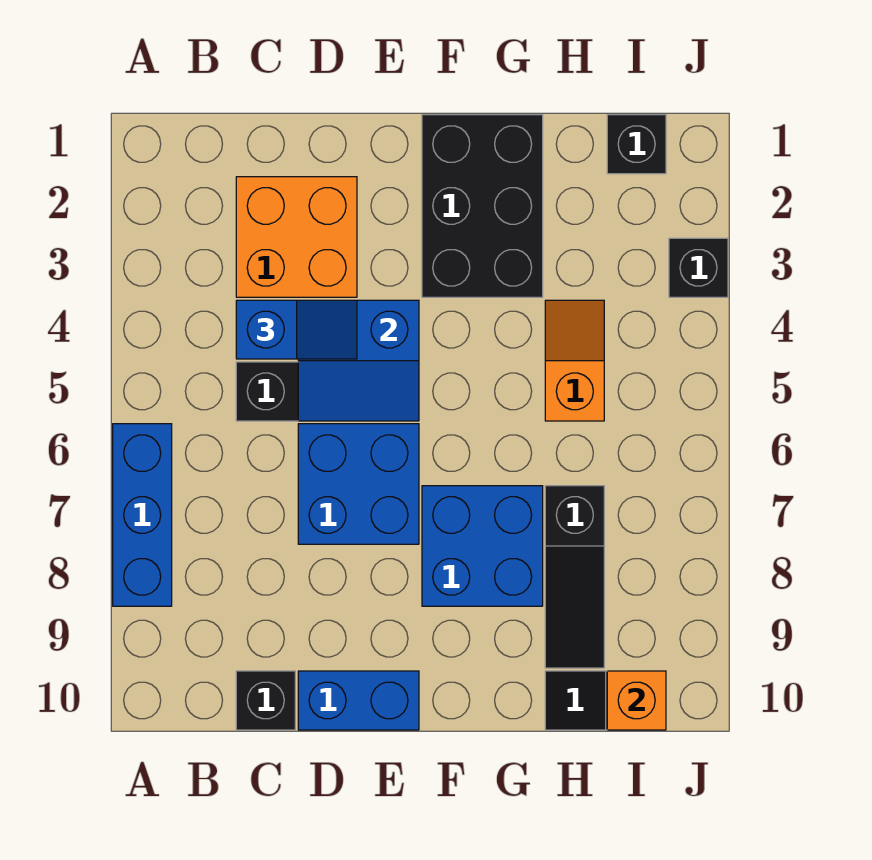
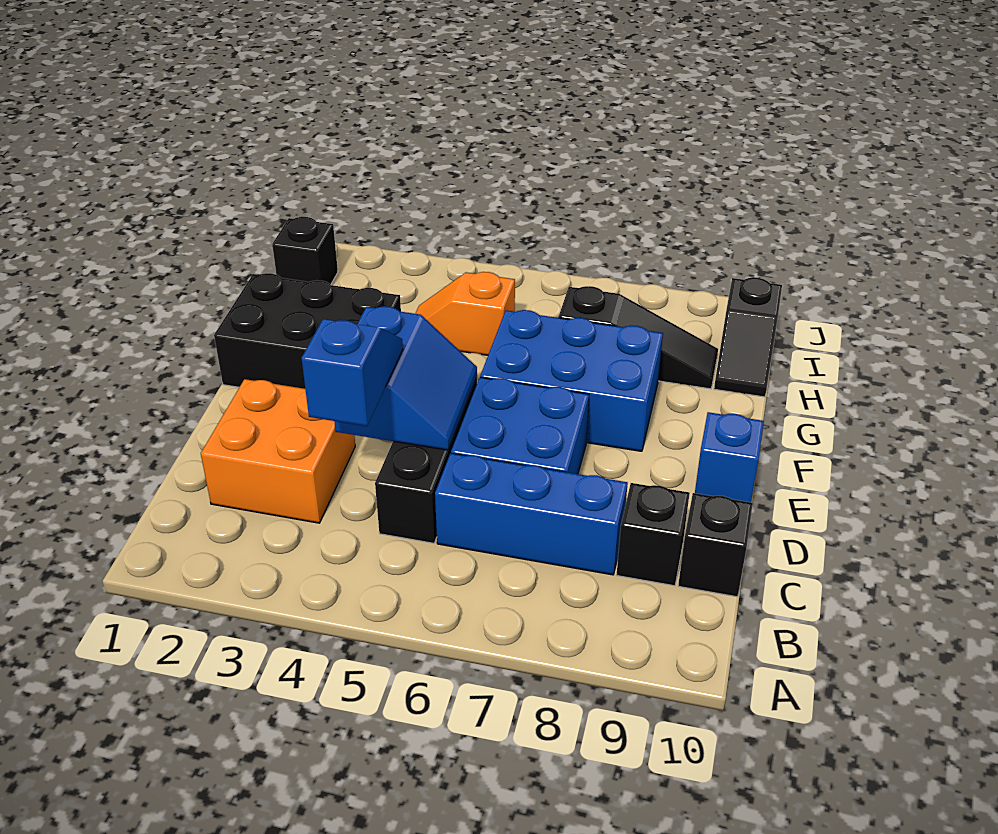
blue brick A6:A8 level 1 -> blue brick C6:C8 level 1
blue brick D10:E10 level 1 -> blue brick E10 level 1
blue brick F7:G8 level 1 -> blue brick F6:G8 level 1
orange brick I10 level 2 -> none
black brick J3 level 1 -> black brick C9 level 1

